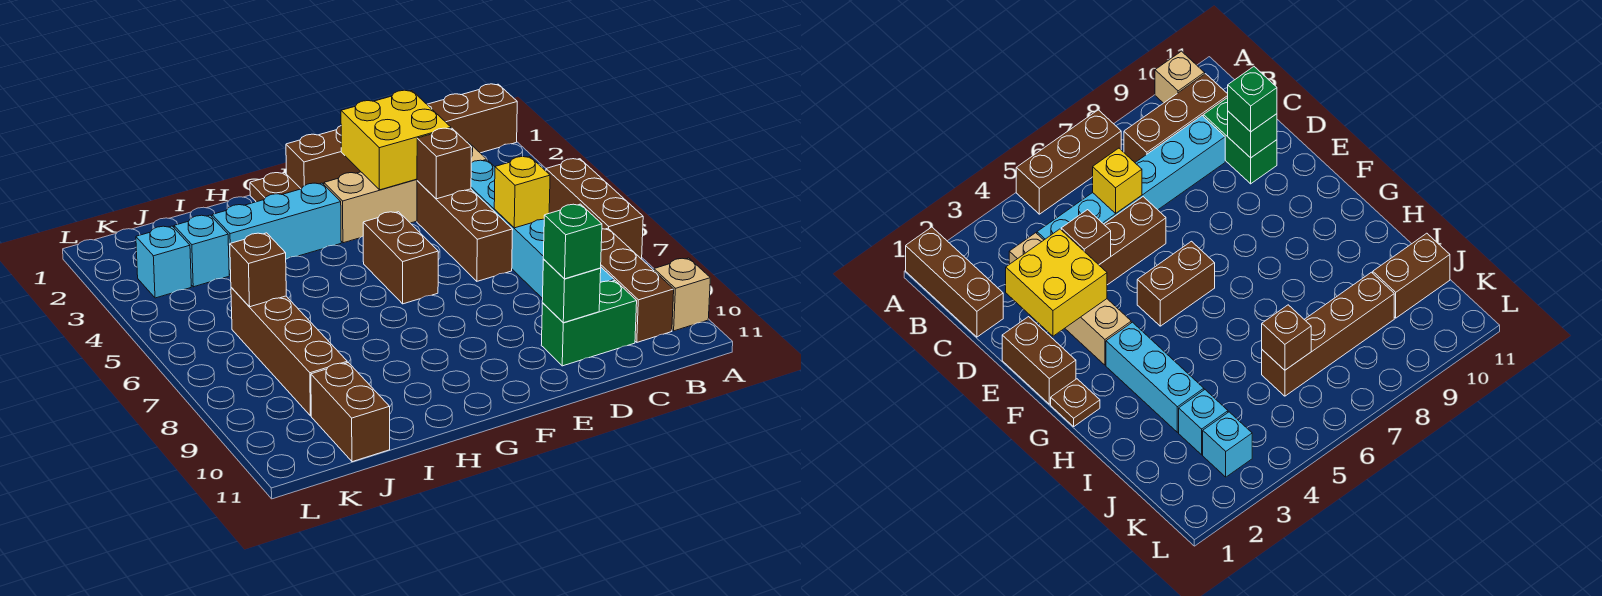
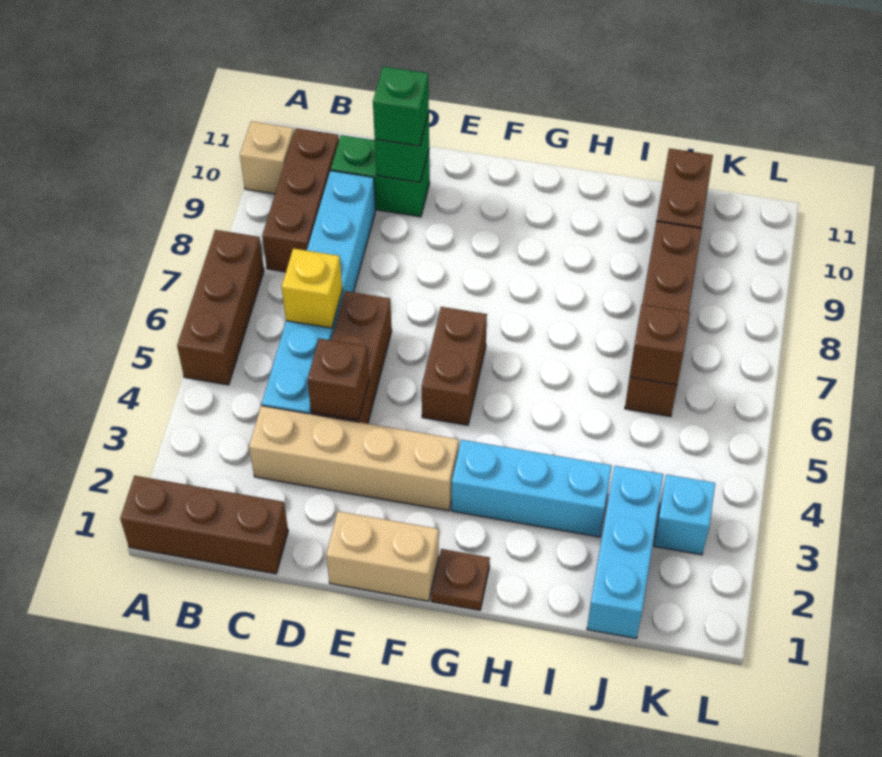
yellow brick D2:E3 level 2 -> none
brown brick E1:F1 level 1 -> tan brick E1:F1 level 1
cyan brick J3 level 1 -> cyan brick J1:J3 level 1

